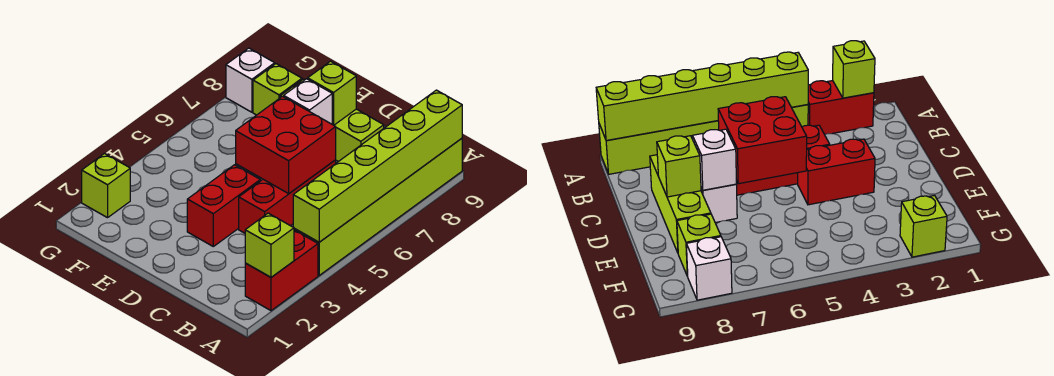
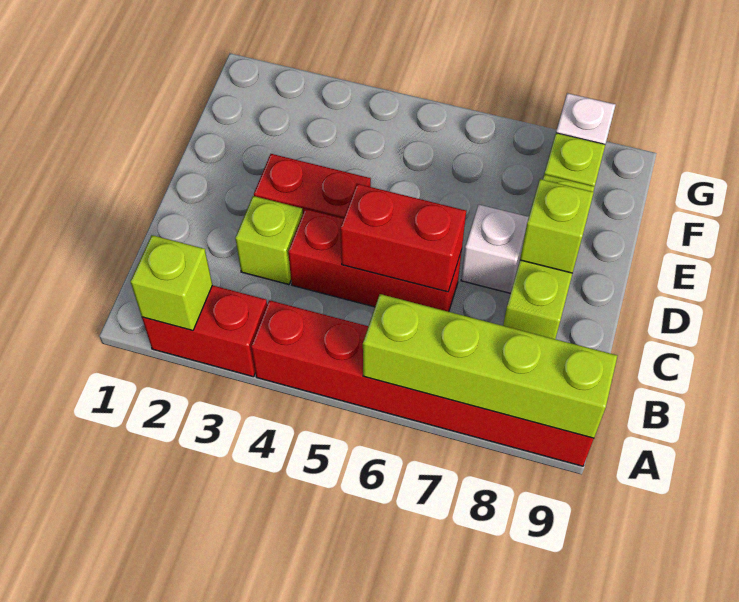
lime brick A4:A9 level 1 -> red brick A4:A9 level 1
lime brick A4:A9 level 2 -> lime brick A6:A9 level 2
red brick C5:D6 level 2 -> red brick C5:C6 level 2
white brick D7 level 2 -> none
lime brick G2 level 1 -> lime brick C3 level 1

